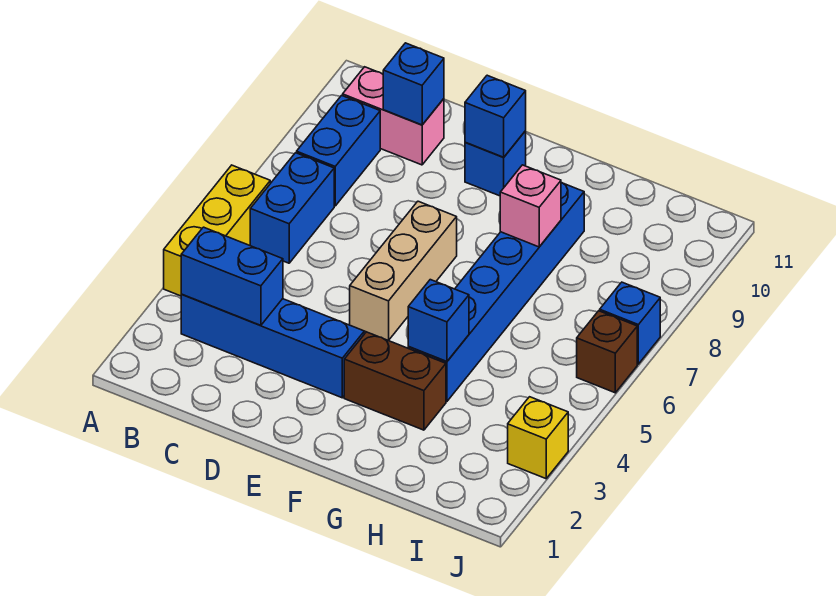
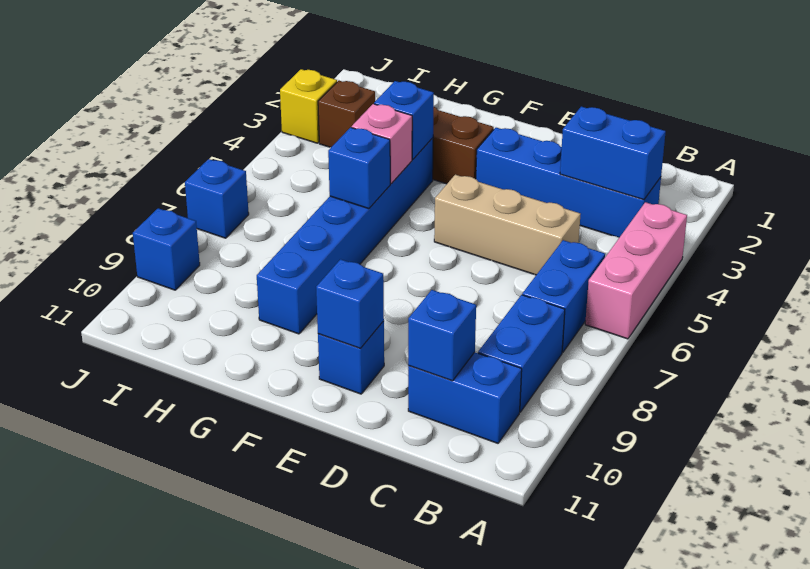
yellow brick A4:A6 level 1 -> pink brick A4:A6 level 1
pink brick B10:C10 level 1 -> blue brick B10:C10 level 1
tan brick E5:E7 level 1 -> tan brick C5:E5 level 1
none -> blue brick G6 level 2
pink brick G8 level 2 -> pink brick G5 level 2
brown brick J6 level 1 -> brown brick I3 level 1
none -> blue brick J9 level 1

